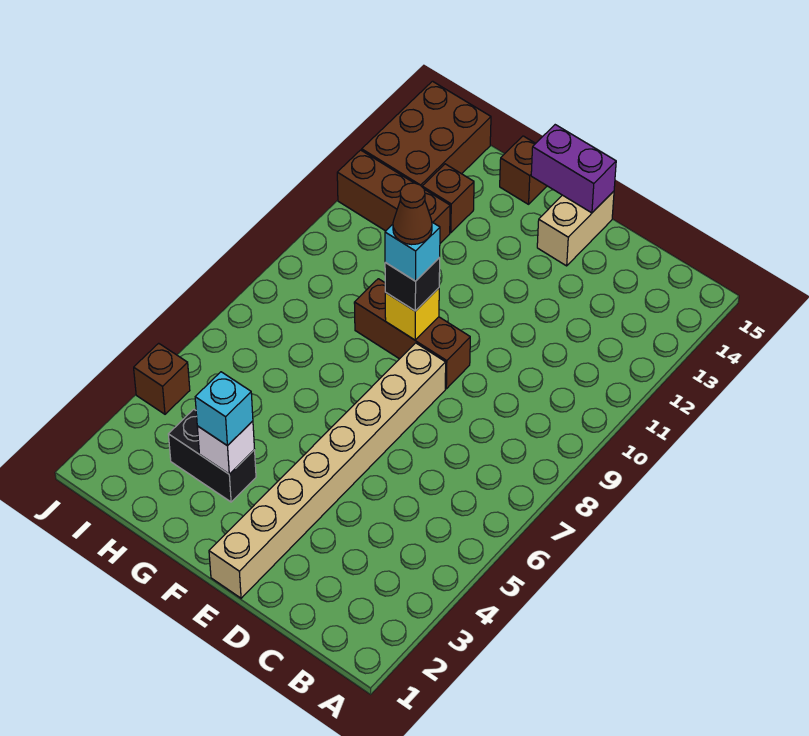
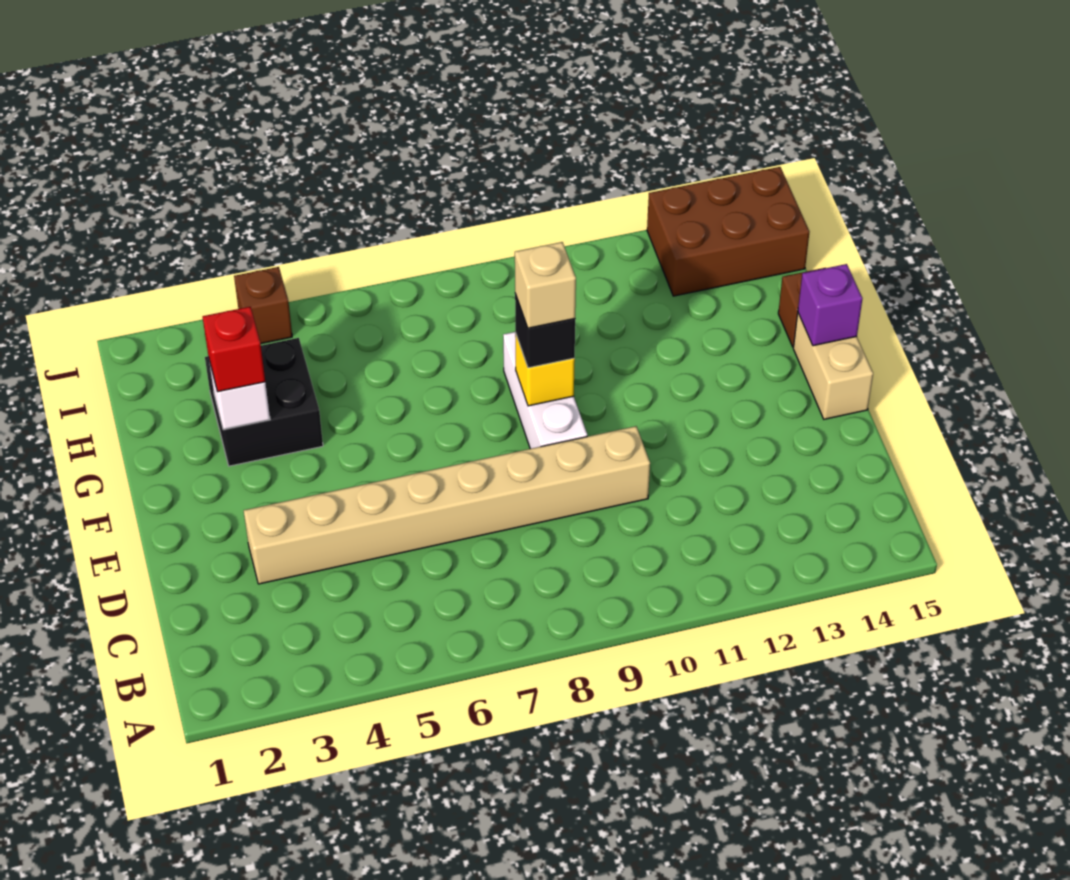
tan brick E1:E8 level 1 -> tan brick D3:D10 level 1
brown brick E9:G9 level 1 -> white brick E9:G9 level 1
tan brick E14:E15 level 1 -> tan brick E15:F15 level 1
purple brick E15:F15 level 2 -> purple brick F15 level 2
cyan brick F9 level 4 -> tan brick F9 level 4
brown cone F9 level 5 -> none
black brick G3:H3 level 1 -> black brick G3:H4 level 1
cyan brick G3 level 3 -> red brick G3 level 3
brown brick H12:J12 level 1 -> none
brown brick H13 level 1 -> none

